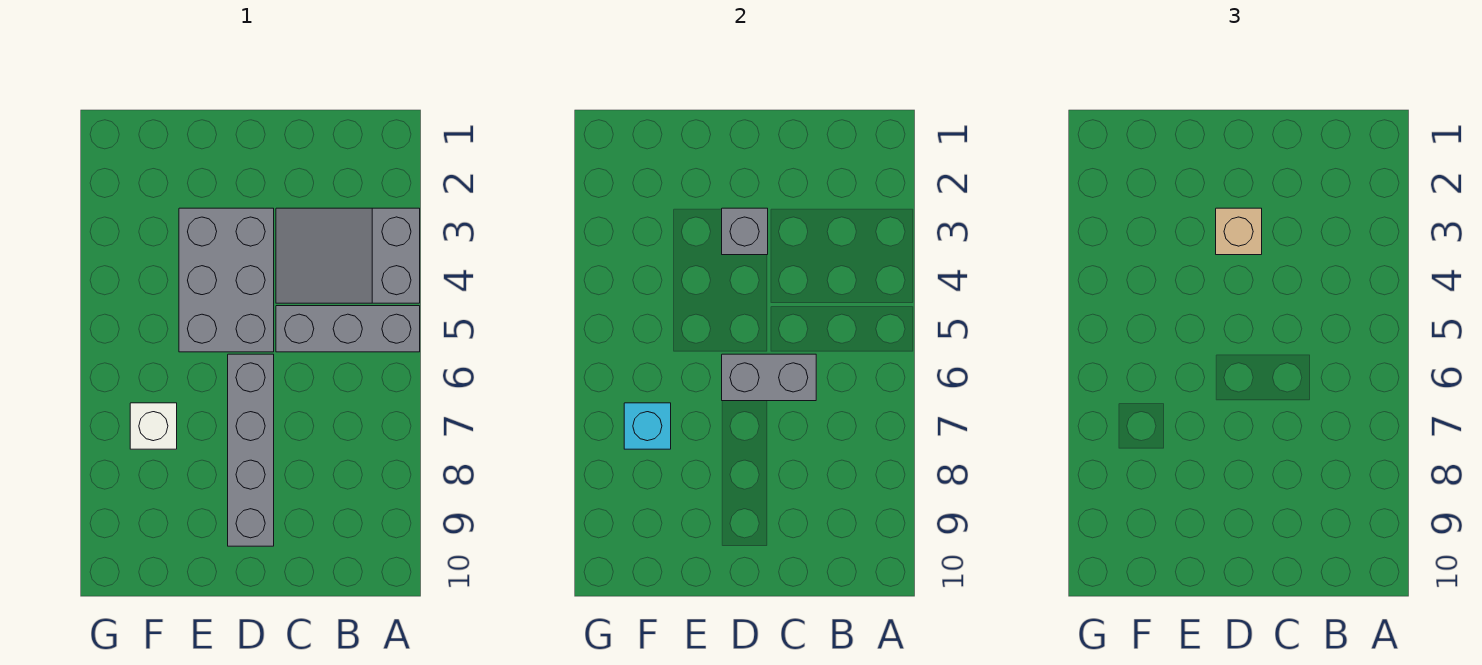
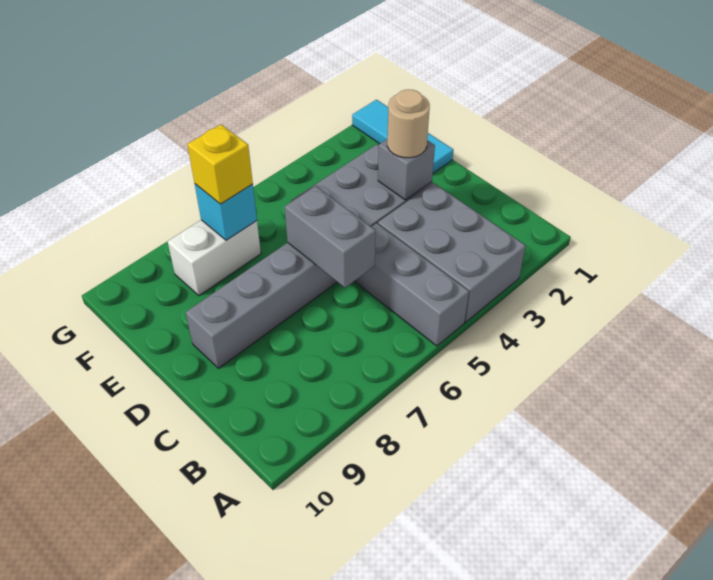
grey slope A3:C4 level 1 top A -> grey brick A3:C4 level 1
tan brick D3 level 3 -> tan round brick D3 level 3
none -> cyan tile E1:G1 level 1
white brick F7 level 1 -> white brick F7:F8 level 1
none -> yellow brick F7 level 3

